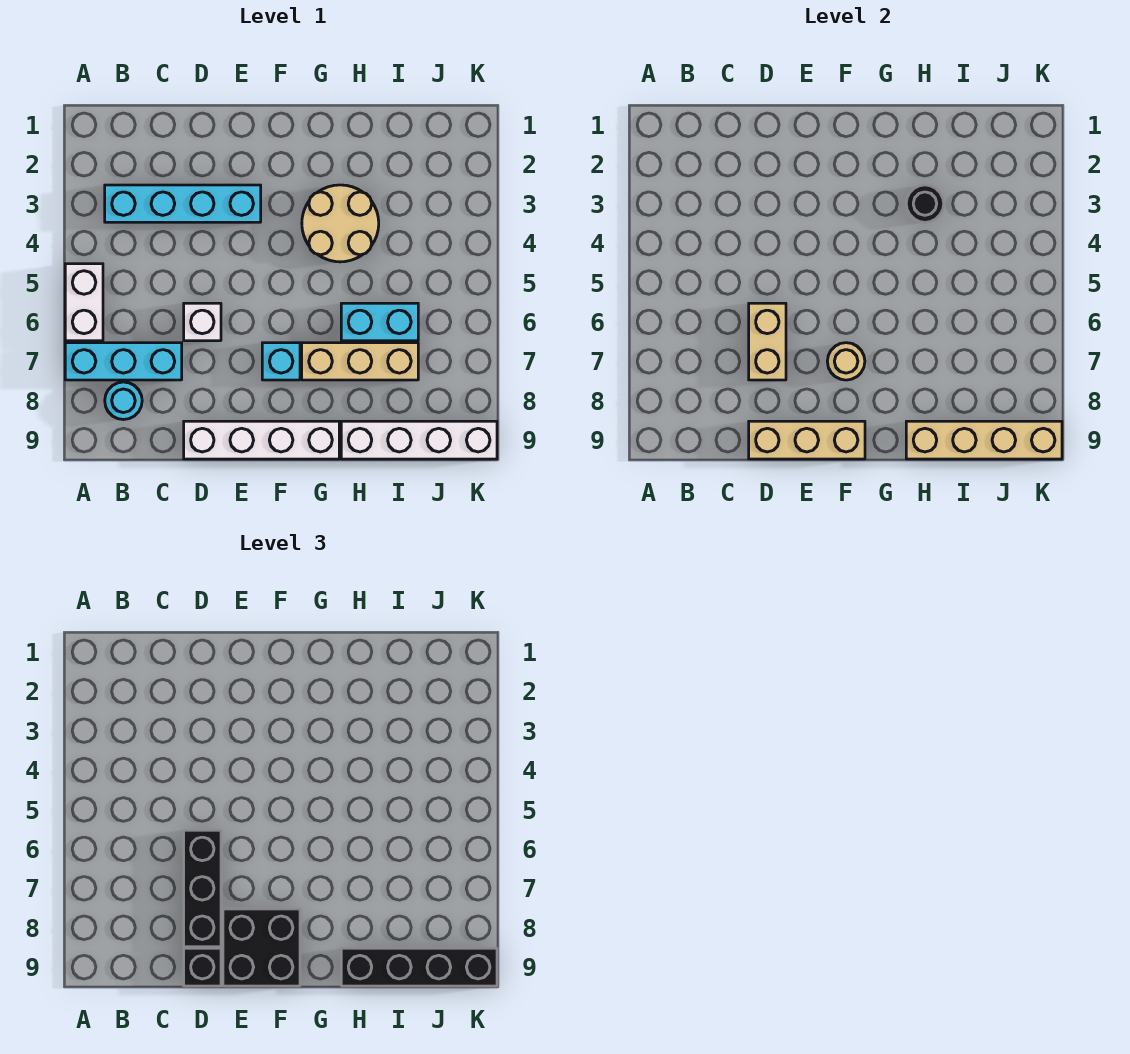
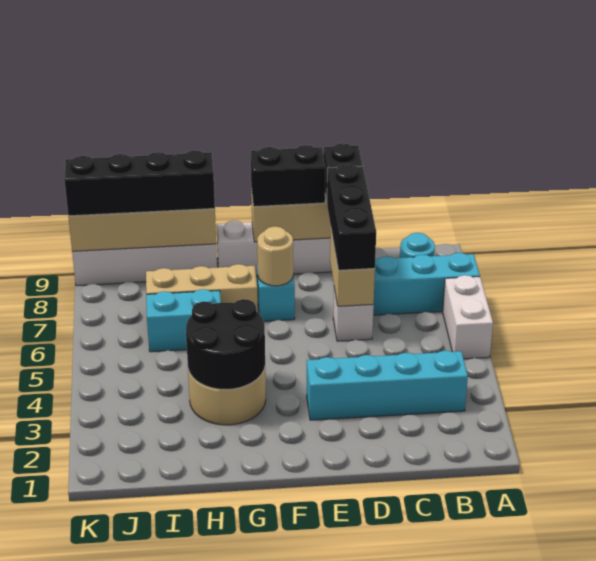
black brick E8:F9 level 3 -> black brick E9:F9 level 3
black round brick H3 level 2 -> black round brick G3:H4 level 2

